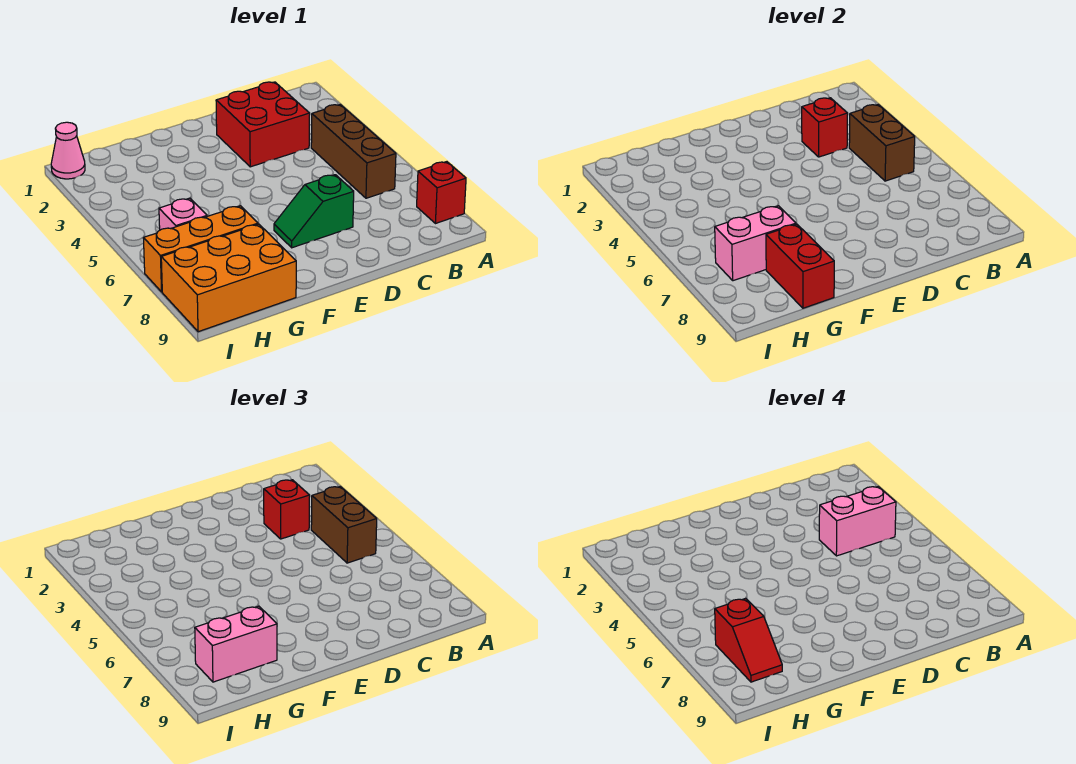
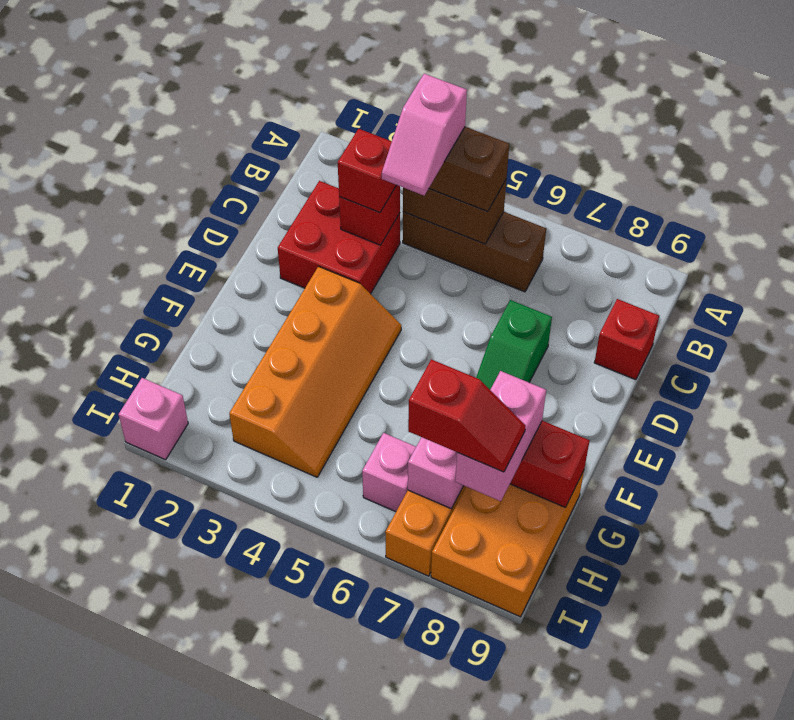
red brick A8 level 1 -> red brick C9 level 1
pink brick B4:C4 level 4 -> pink slope B4:C4 level 4 top B
none -> orange slope E3:H4 level 1 top 3
pink cone I1 level 1 -> pink brick I1 level 1

